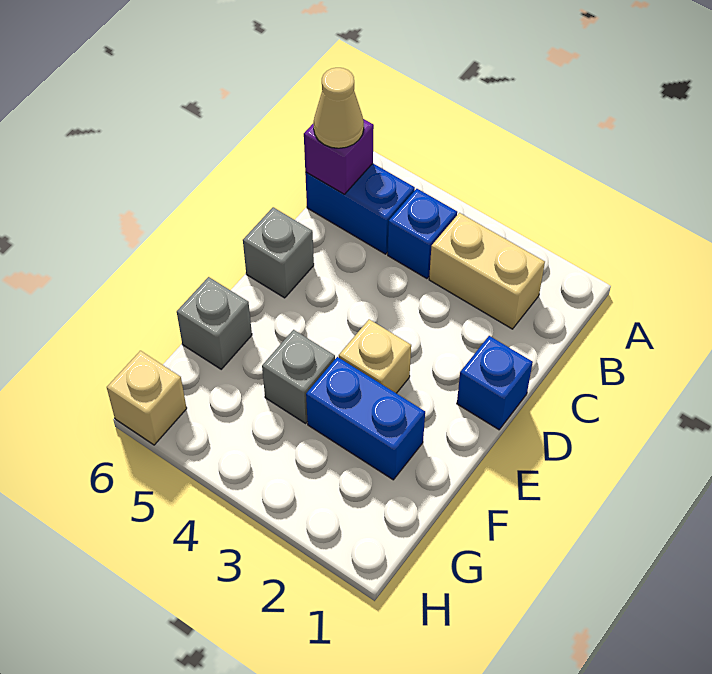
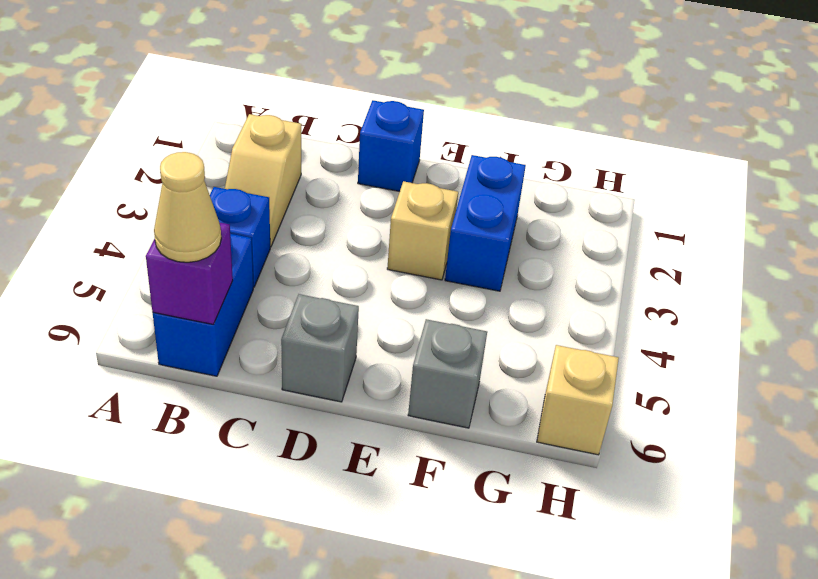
tan brick B2:B3 level 1 -> tan slope B2:B3 level 1 top 2
grey brick F4 level 1 -> none

